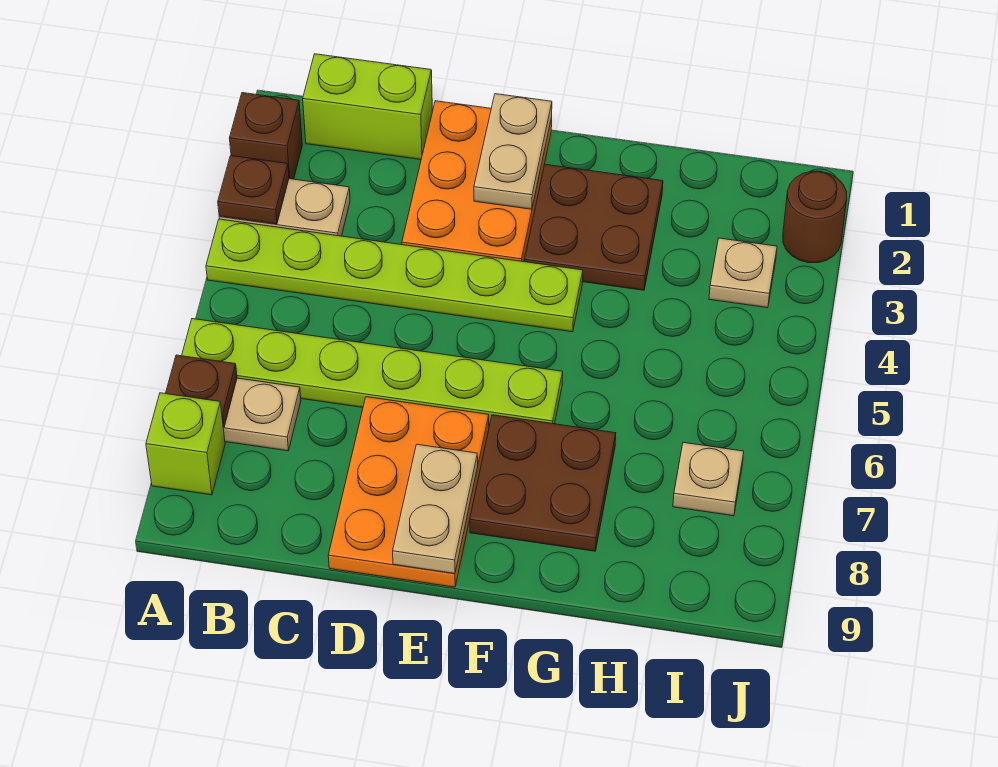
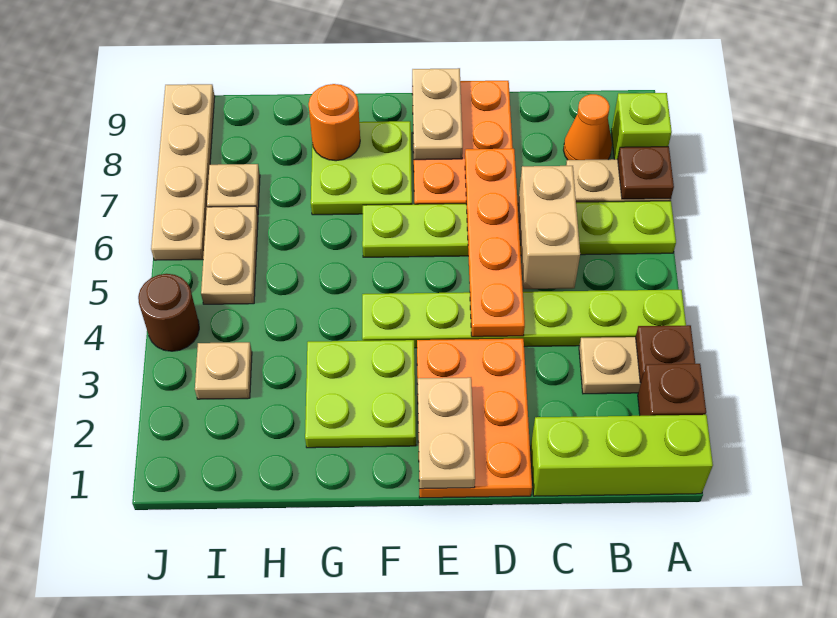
lime brick B1:C1 level 1 -> lime brick A1:C1 level 1
none -> orange cone B8 level 1
none -> tan brick C5:C6 level 2
none -> orange plate D4:D7 level 2
brown plate F2:G3 level 1 -> lime plate F2:G3 level 1
brown plate F7:G8 level 1 -> lime plate F7:G8 level 1
none -> orange round brick G8 level 2
none -> tan plate I5:I6 level 1
brown round brick J2 level 1 -> brown round brick J4 level 1
none -> tan plate J6:J9 level 1

